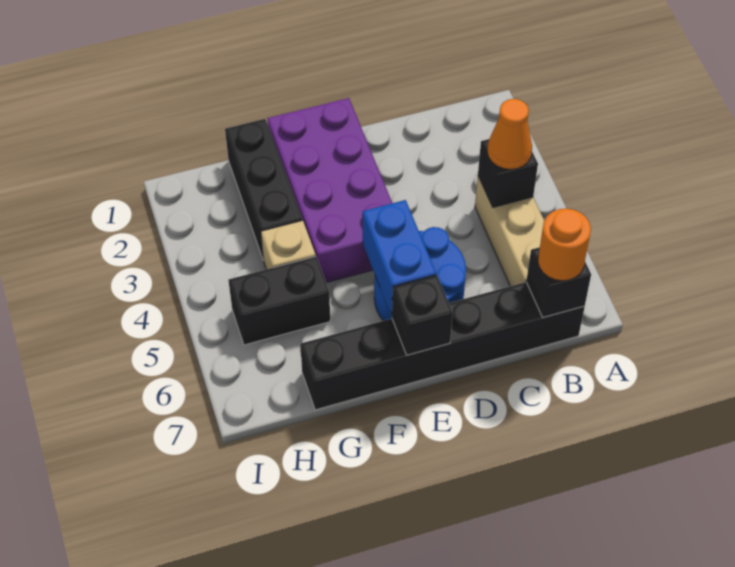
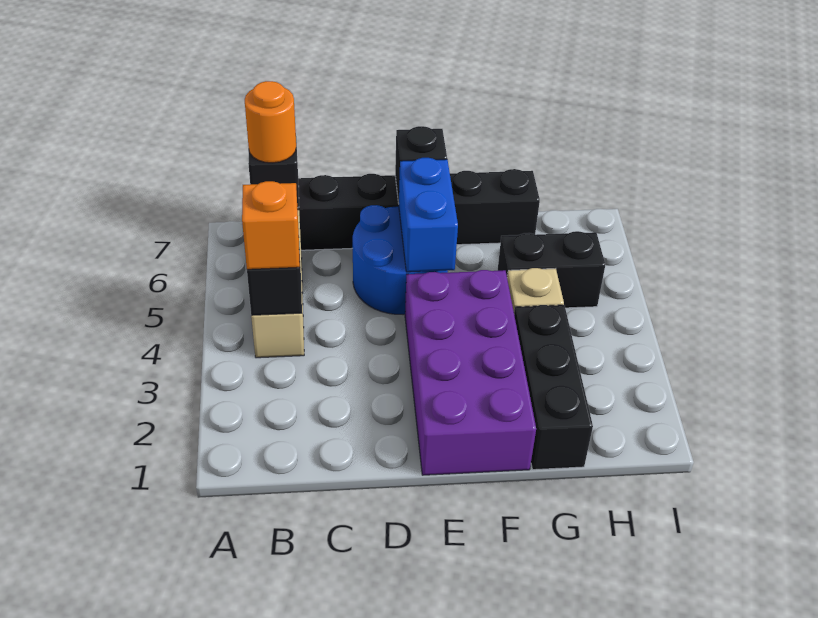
orange cone B4 level 3 -> orange brick B4 level 3

